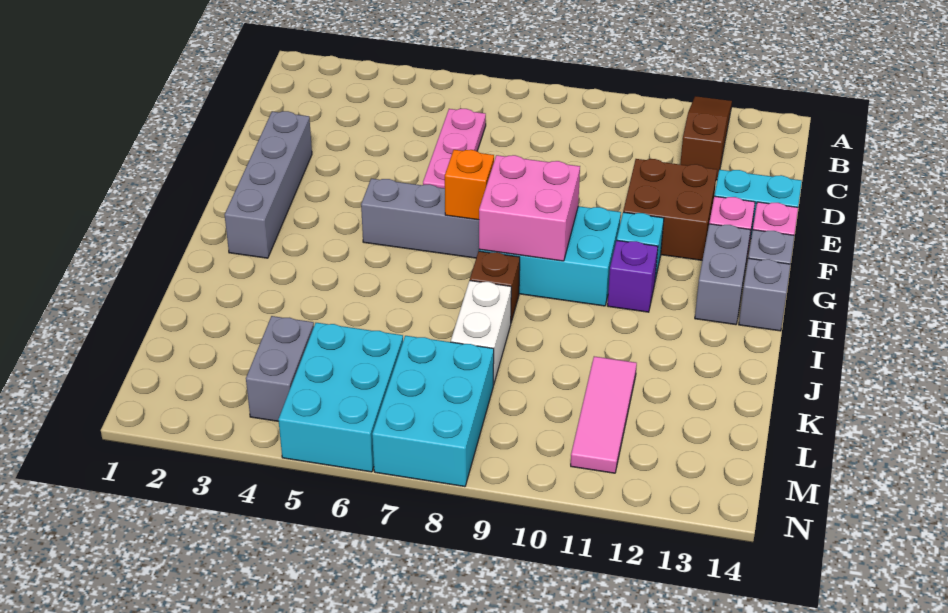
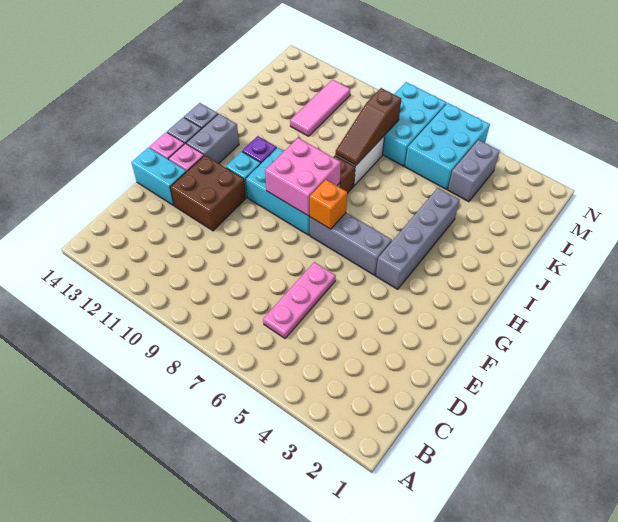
brown slope A12:C12 level 1 top C -> brown slope J8:L8 level 2 top L
grey brick E2:H2 level 1 -> grey brick G4:J4 level 1

